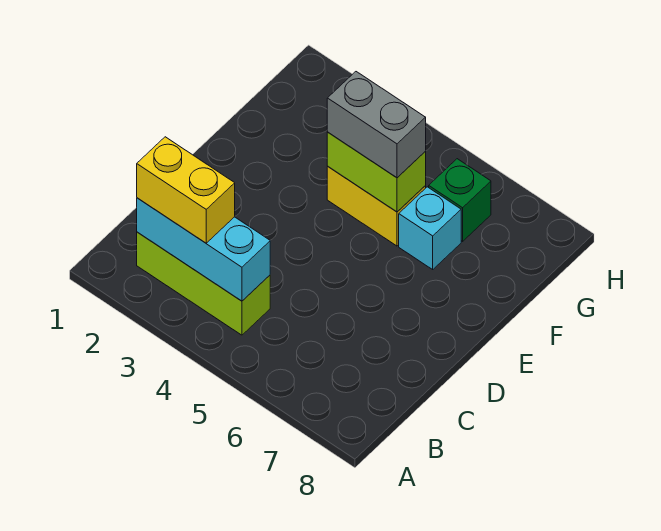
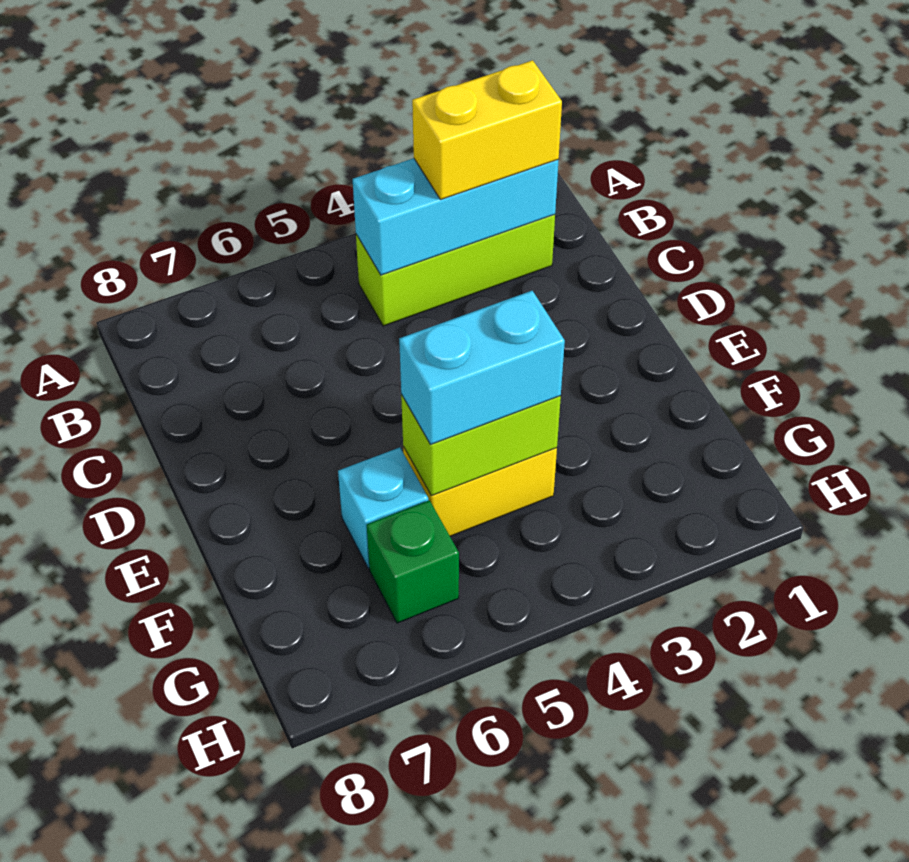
grey brick F4:F5 level 3 -> cyan brick F4:F5 level 3

